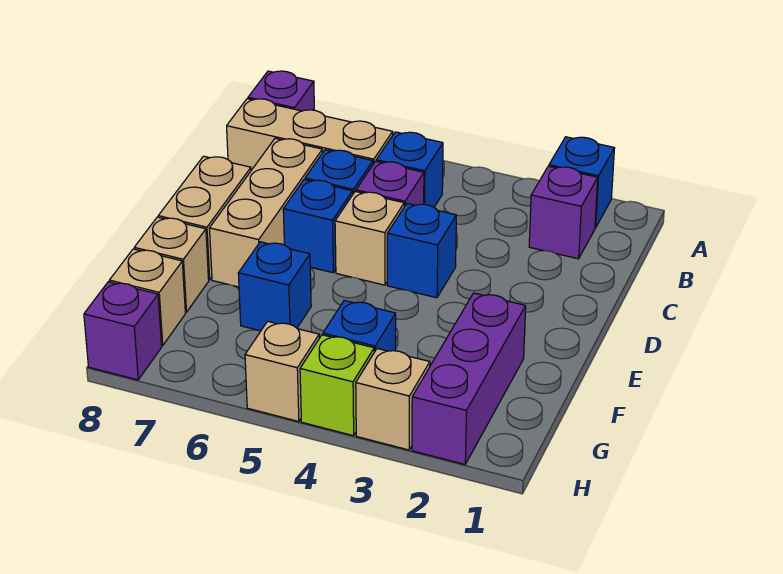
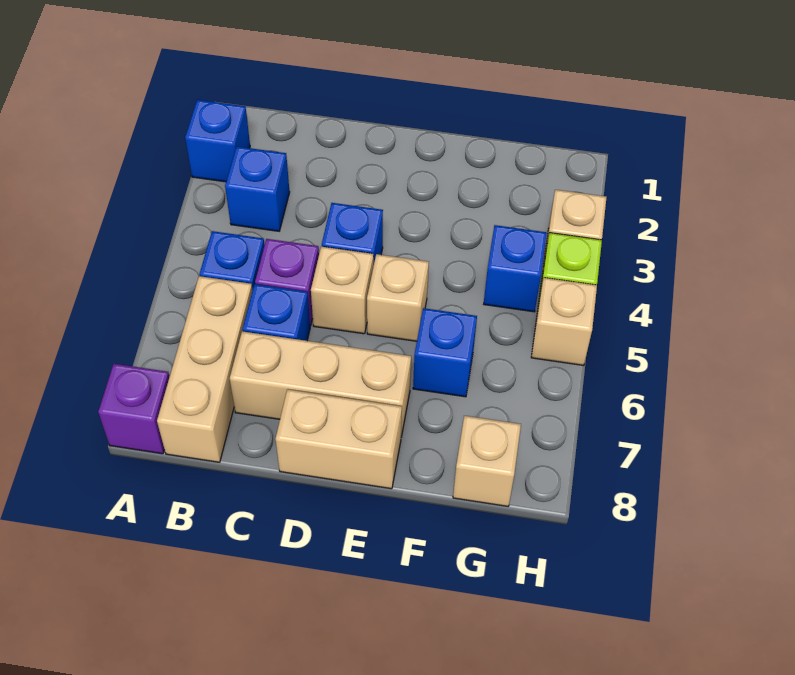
purple brick B2 level 1 -> none
blue brick D6 level 1 -> blue brick B3 level 1
purple brick F2:H2 level 1 -> none
tan brick F8 level 1 -> tan brick E5 level 1
purple brick H8 level 1 -> none

